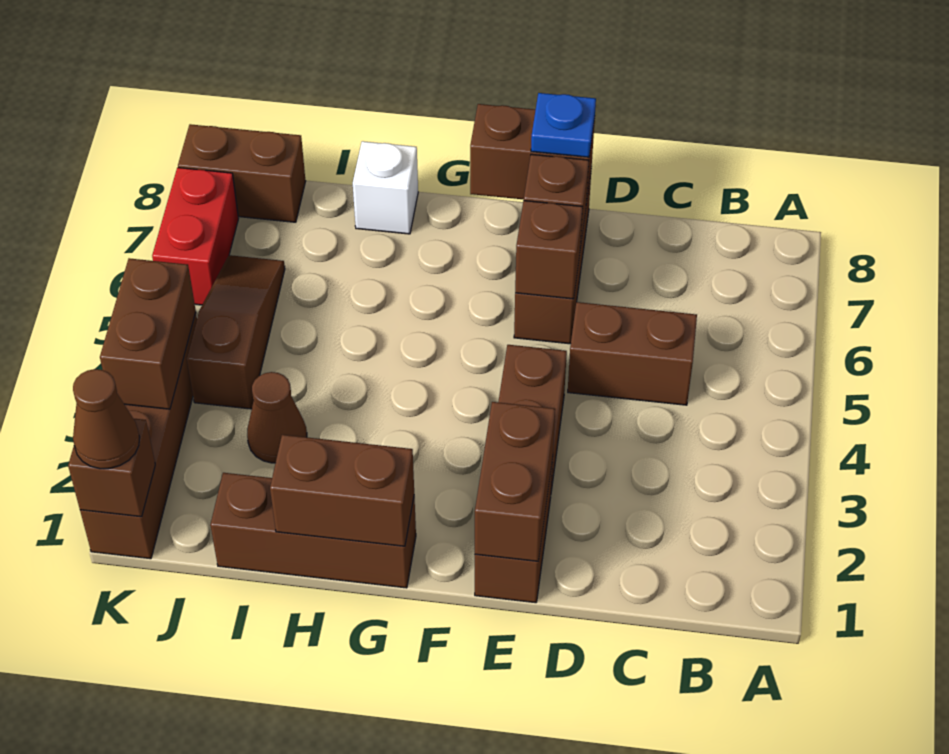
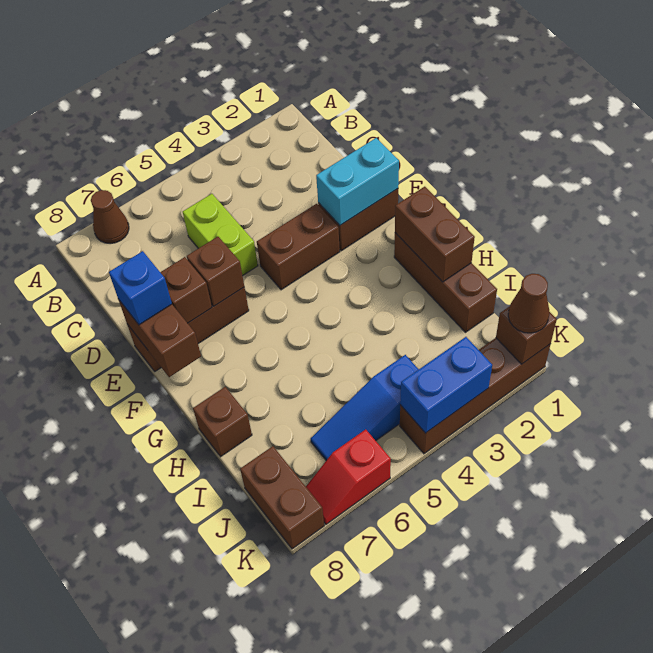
brown brick C5:D5 level 1 -> lime brick C5:D5 level 1
brown brick E1:E2 level 2 -> cyan brick E1:E2 level 2
blue plate E8 level 3 -> blue brick E8 level 3
white brick H8 level 1 -> brown brick H8 level 1
brown cone I3 level 1 -> brown cone A7 level 1
brown slope J4:J6 level 1 top 4 -> blue slope J4:J6 level 1 top 4
brown brick K3:K4 level 2 -> blue brick K3:K4 level 2
red brick K6:K7 level 1 -> red slope K6:K7 level 1 top 6

